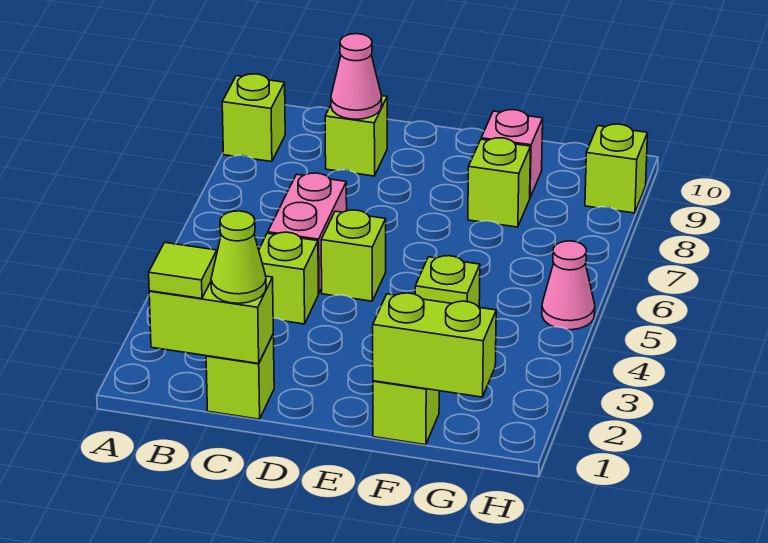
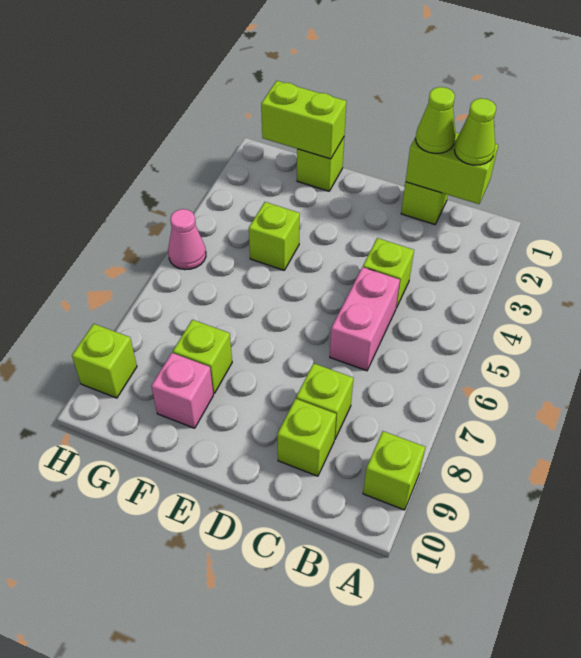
lime tile B1 level 3 -> lime cone B1 level 3
pink cone C9 level 2 -> none
lime brick D5 level 1 -> lime brick C8 level 1

